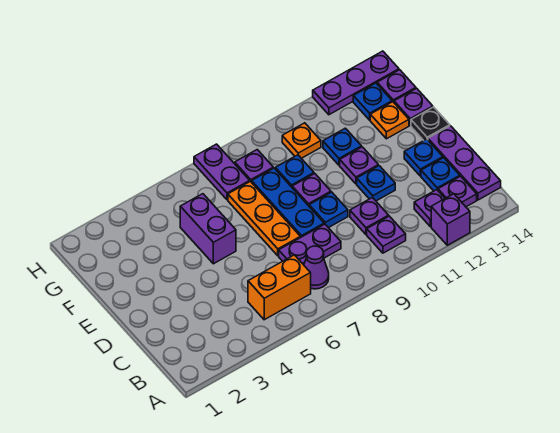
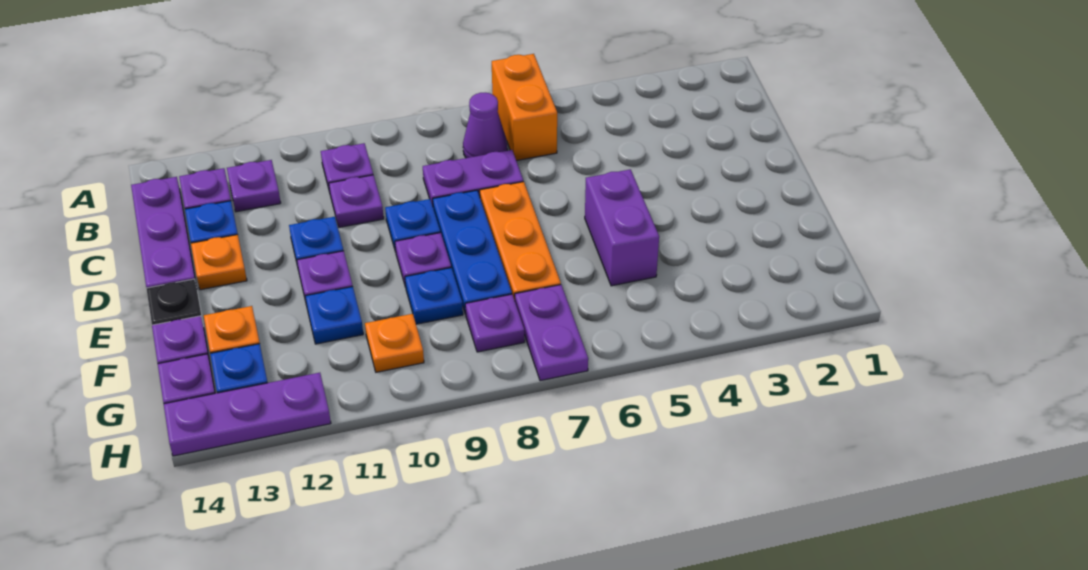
purple brick A12 level 1 -> none
orange brick B5:B6 level 1 -> orange brick A6:B6 level 1
blue plate D13 level 1 -> orange plate D13 level 1

